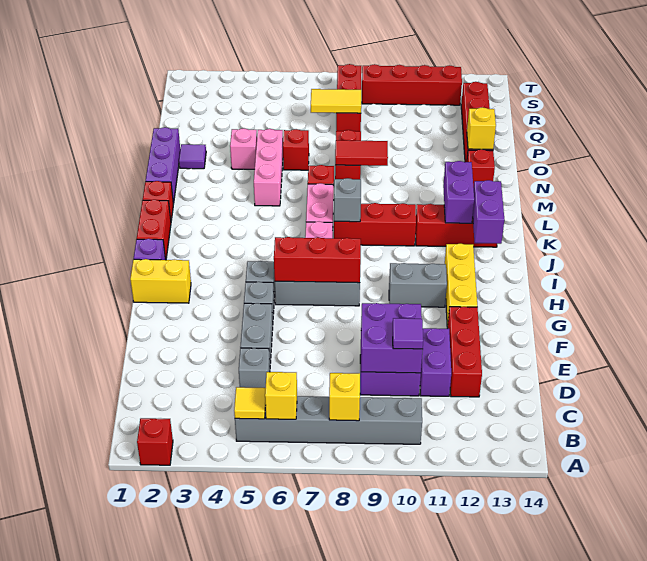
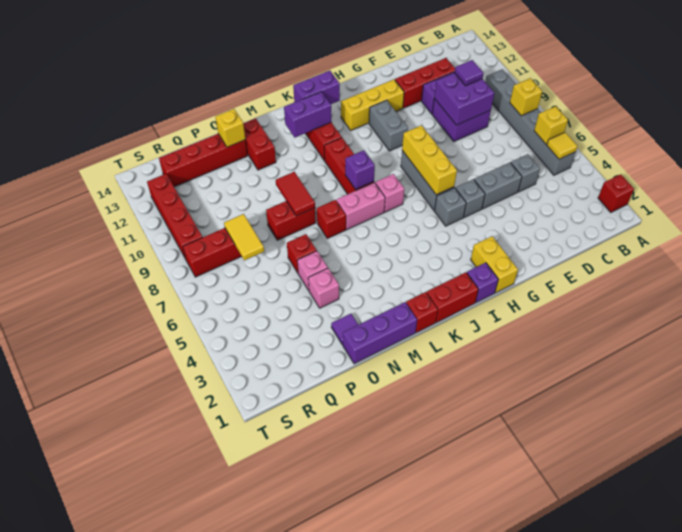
red brick H6:H8 level 2 -> yellow brick H6:H8 level 2
grey brick K8 level 2 -> purple brick K8 level 2
pink brick M5:O5 level 1 -> pink brick O5 level 1
red brick N13 level 1 -> red brick N12:N13 level 1

